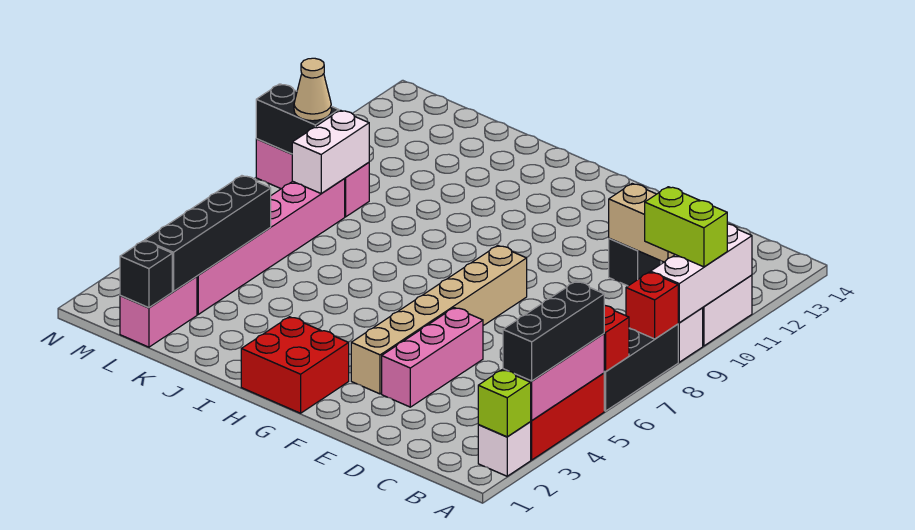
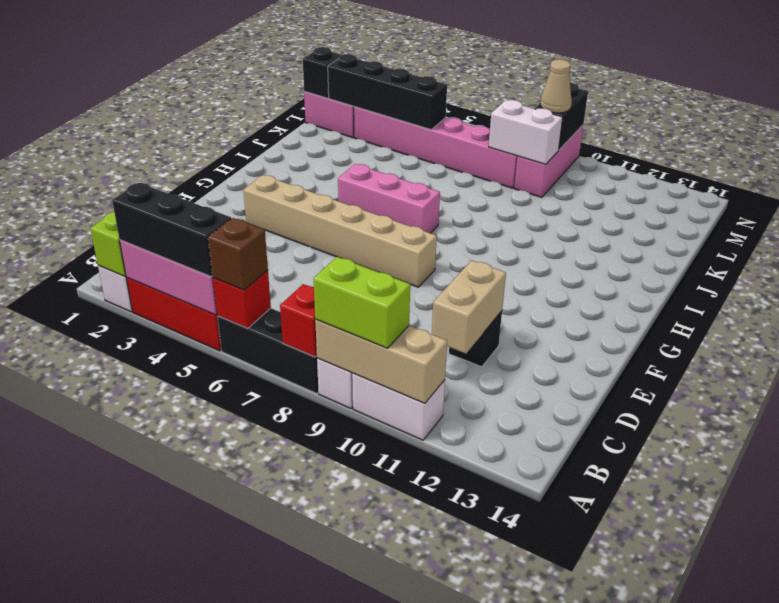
none -> brown brick A6 level 3
white brick A9:A11 level 2 -> tan brick A9:A11 level 2
lime brick A10:B10 level 3 -> lime brick A9:A10 level 3
pink brick E3:E5 level 1 -> pink brick H5:H7 level 1
red brick G1:H2 level 1 -> none

